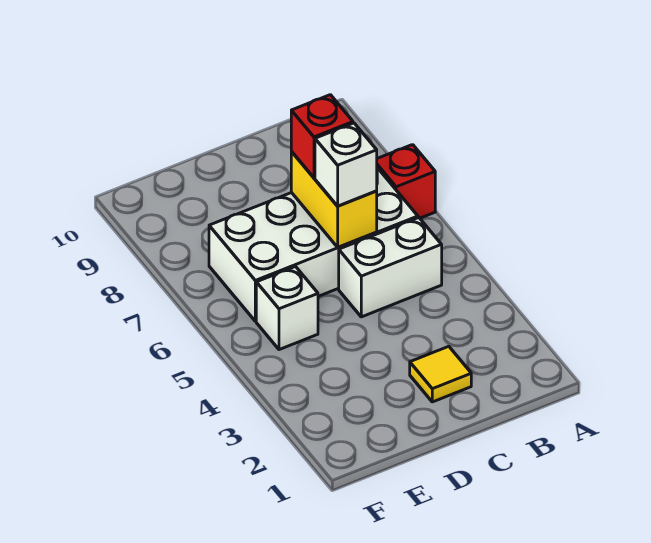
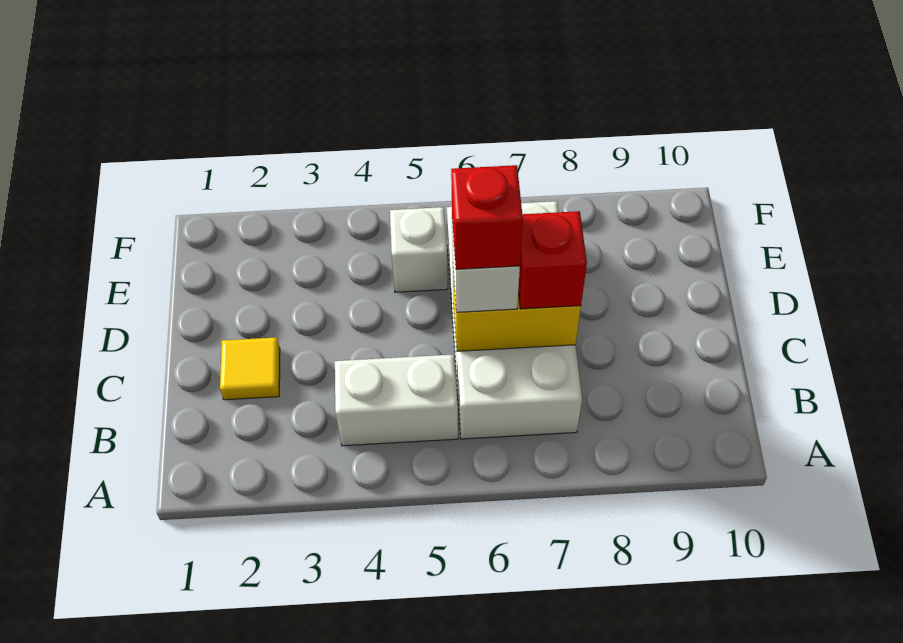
red brick A7 level 1 -> red brick C6 level 4
white brick B5:C5 level 1 -> white brick B4:B5 level 1

